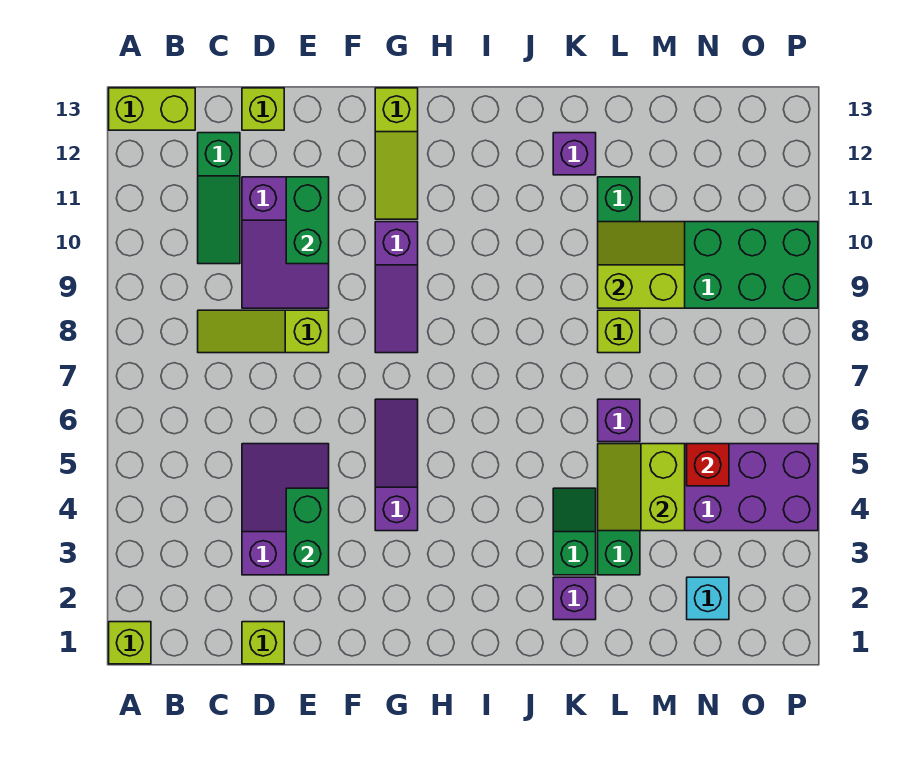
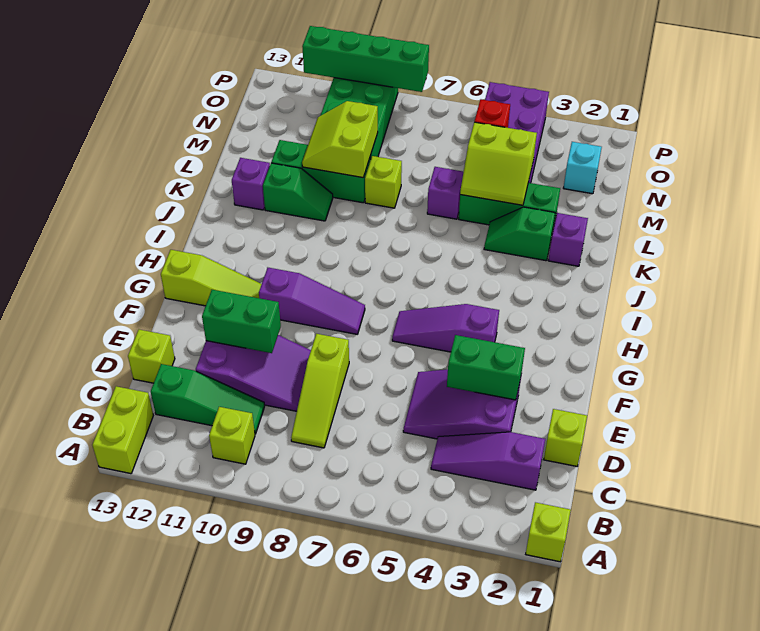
none -> lime brick B10 level 1
none -> purple slope C2:C4 level 1 top 2
none -> green slope K10:K11 level 1 top 11
none -> green brick P8:P11 level 2

